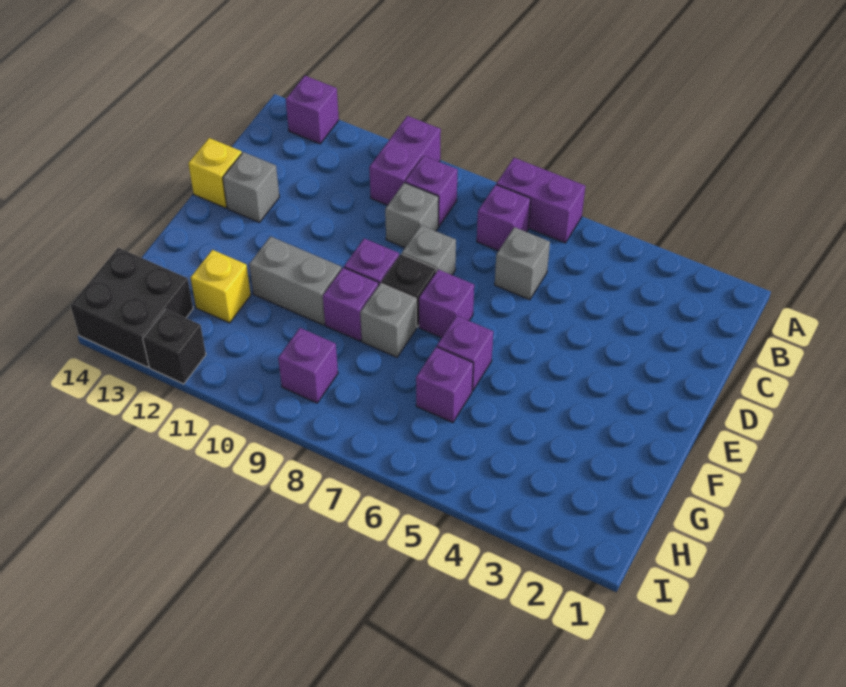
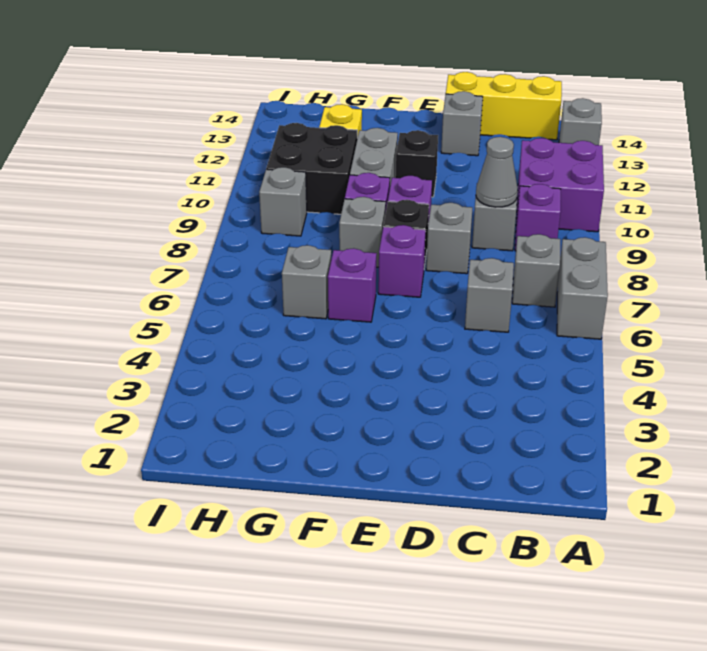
purple brick A6:A7 level 1 -> grey brick A6:A7 level 1
purple brick A10:B10 level 1 -> purple brick A10:B11 level 1
purple brick A13 level 1 -> grey brick A13 level 1
purple brick B7 level 1 -> grey brick B7 level 1
none -> grey cone C9 level 2
yellow brick D14 level 1 -> yellow brick B14:D14 level 1
purple brick G6 level 1 -> grey brick G6 level 1
purple brick H9 level 1 -> grey brick H9 level 1
black brick H13:I14 level 1 -> black brick G10:H11 level 1
black brick I12 level 1 -> black brick E11 level 1

